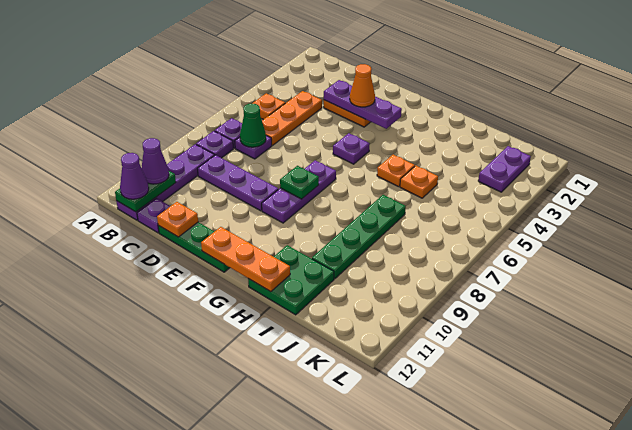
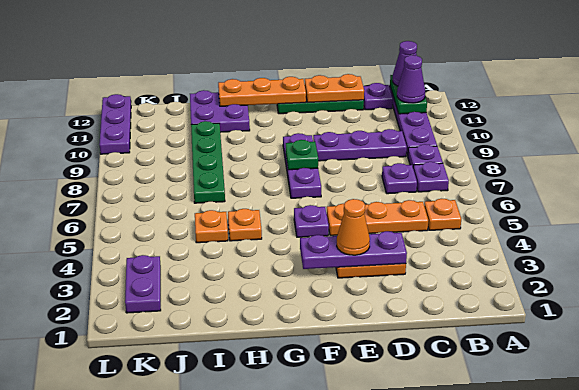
orange plate C4:C6 level 1 -> orange plate C5:E5 level 1
green cone C7 level 2 -> none
orange plate D12 level 2 -> orange plate D12:E12 level 2
green plate H11:I12 level 1 -> purple plate H11:I12 level 1
none -> purple plate L10:L12 level 1

